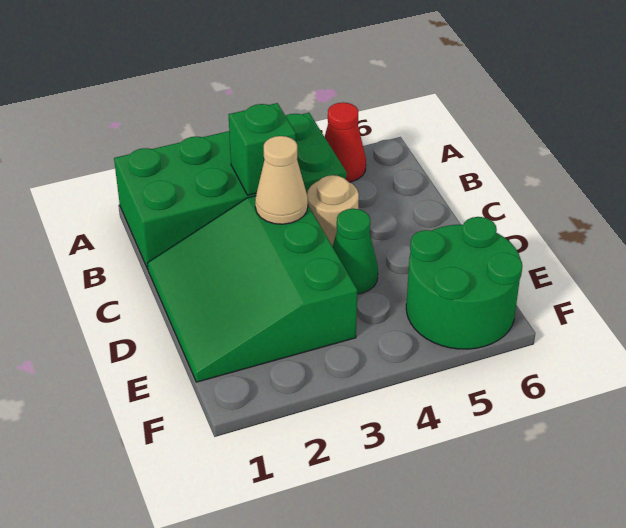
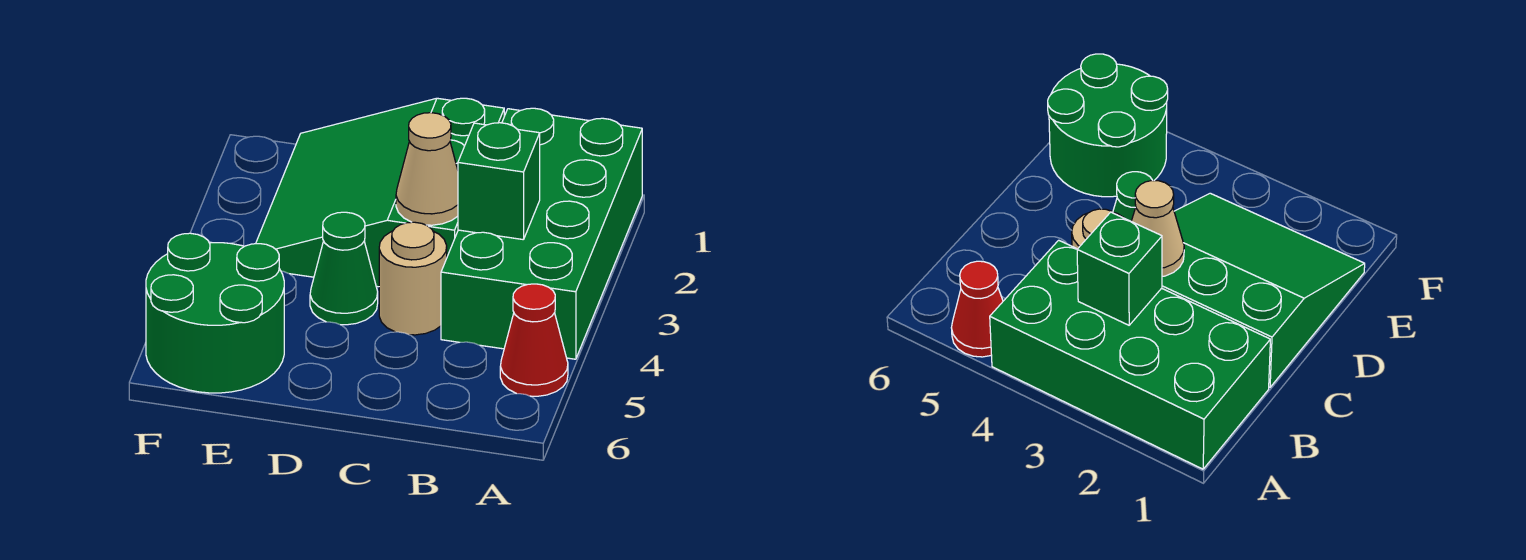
green slope C1:E3 level 1 top 3 -> green slope C1:E3 level 1 top C

